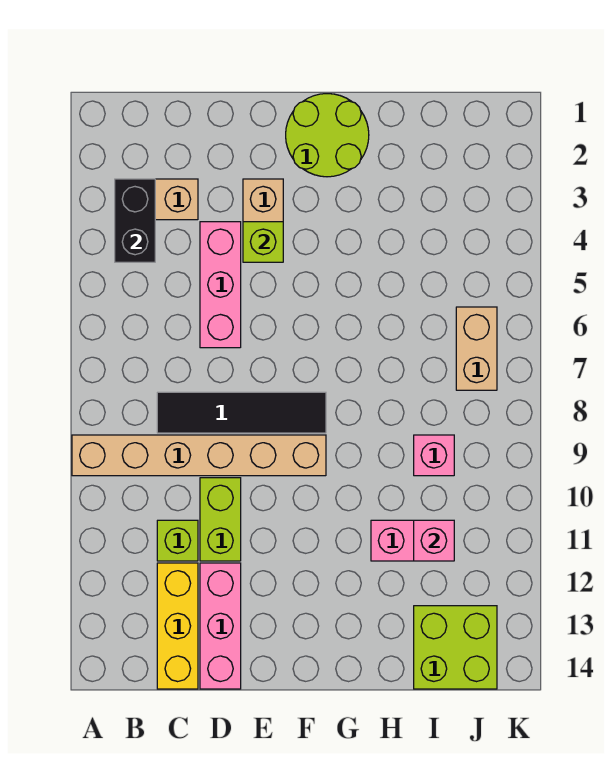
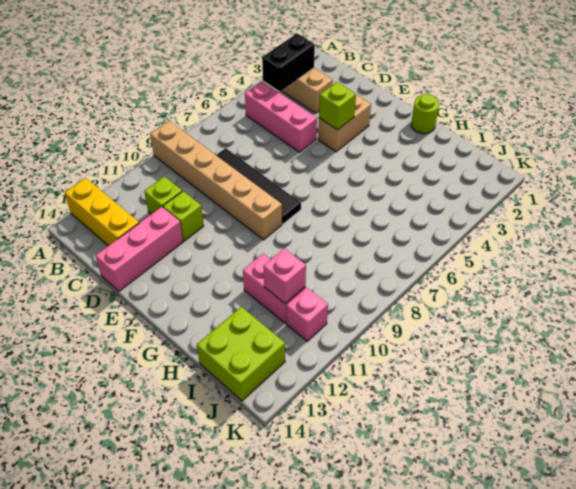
yellow brick C12:C14 level 1 -> yellow brick A13:C13 level 1
pink brick D4:D6 level 1 -> pink brick B5:D5 level 1
lime brick D10:D11 level 1 -> lime brick D11 level 1
lime round brick F1:G2 level 1 -> lime round brick G1 level 1
pink brick I9 level 1 -> pink brick J11 level 1
tan brick J6:J7 level 1 -> none

